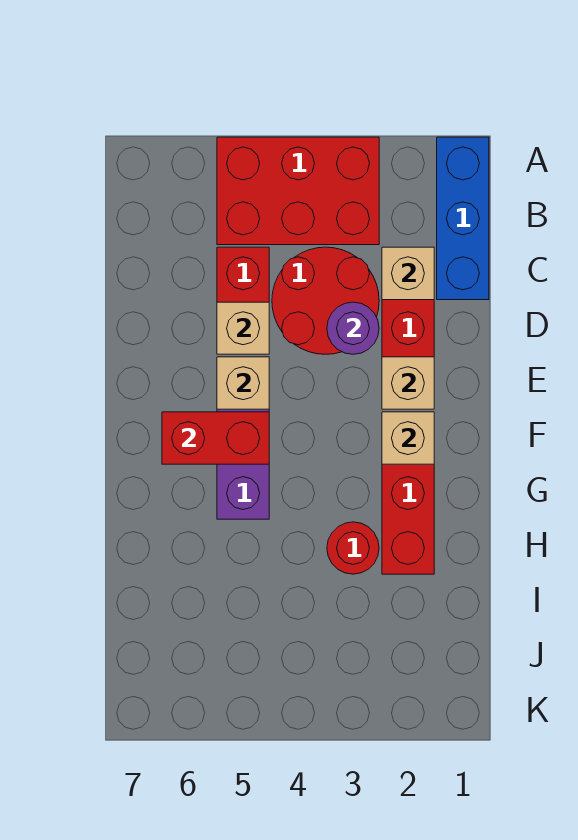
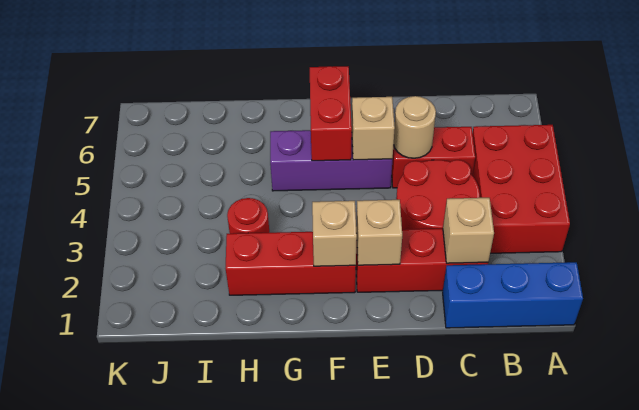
purple round brick D3 level 2 -> none
tan brick D5 level 2 -> tan round brick D5 level 2

